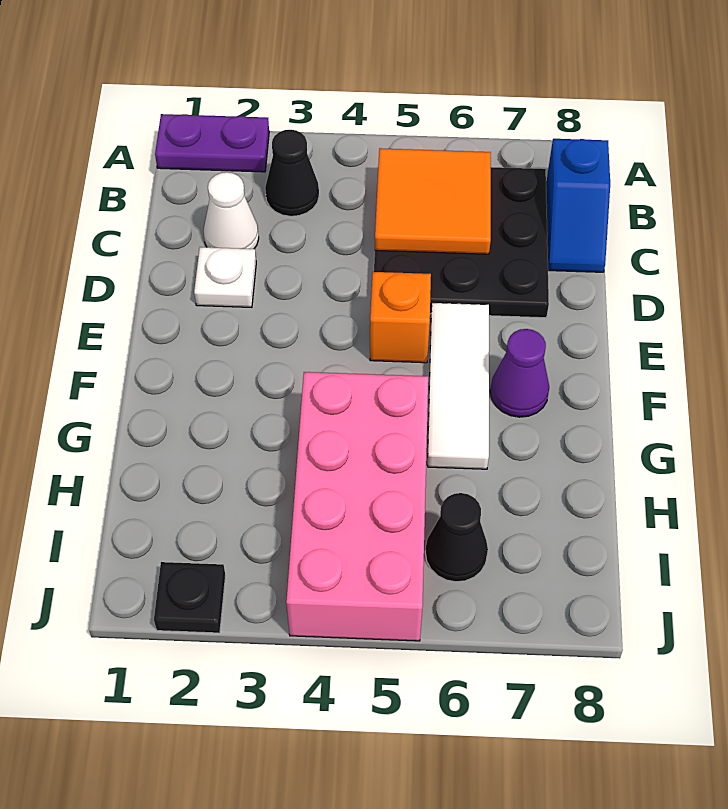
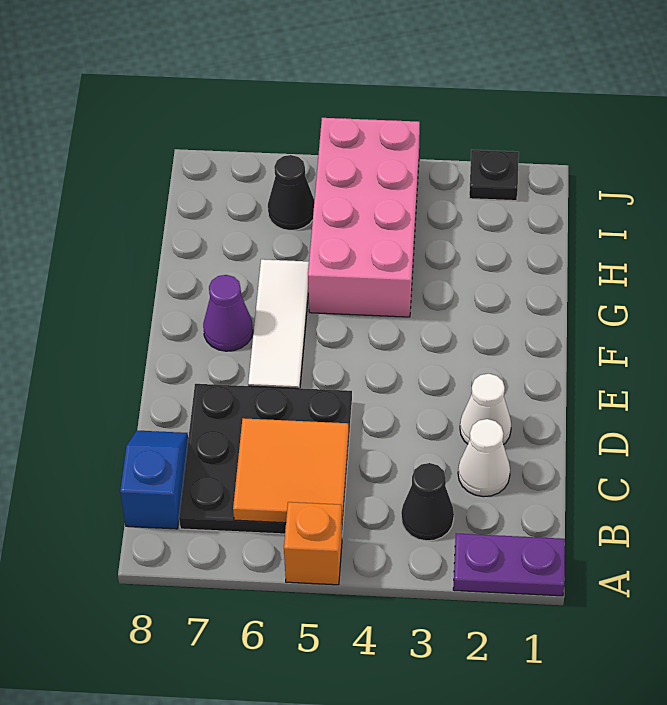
white plate D2 level 1 -> white cone D2 level 1
orange brick E5 level 1 -> orange brick A5 level 1

